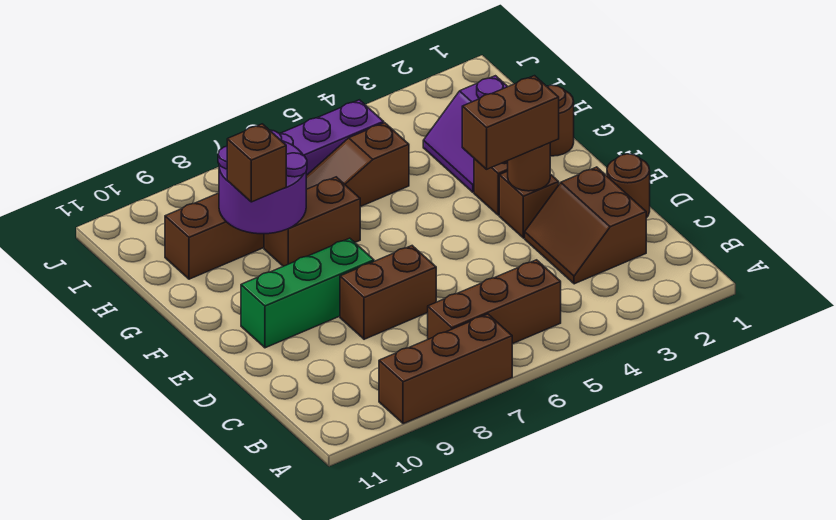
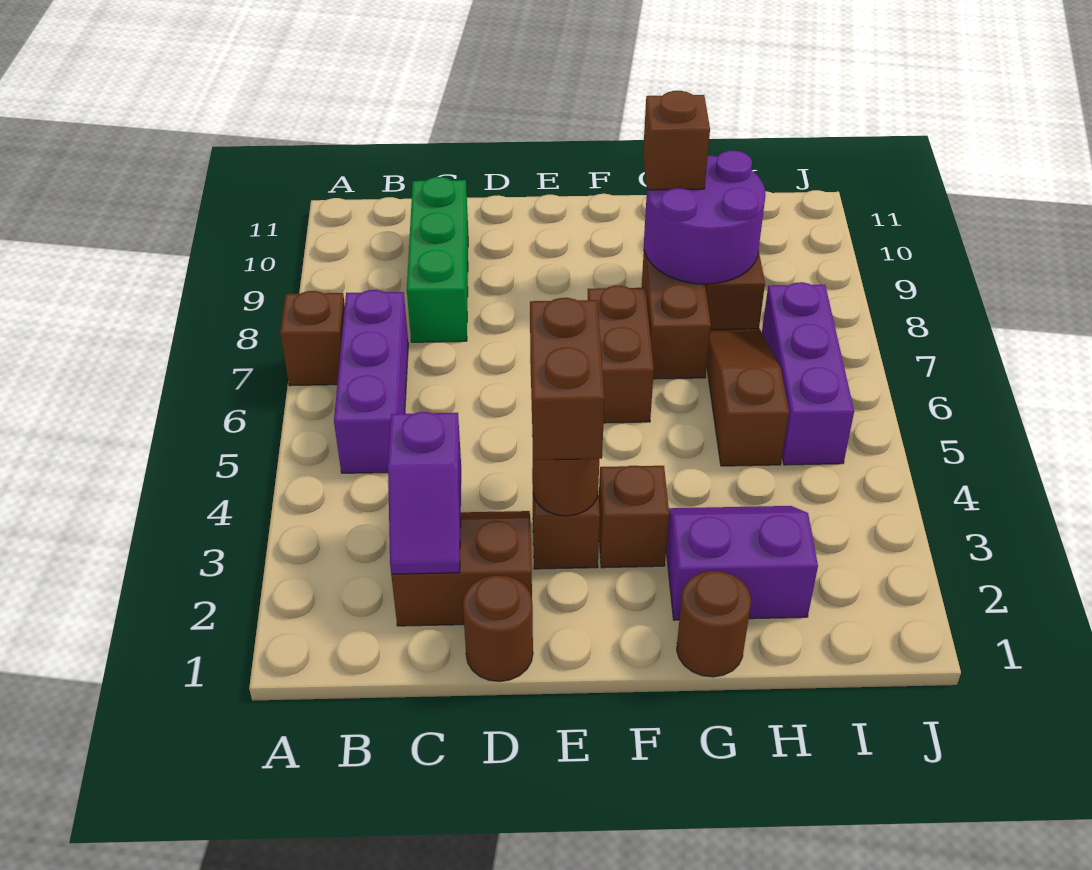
brown brick A7:A9 level 1 -> brown brick A7 level 1
brown brick B5:B7 level 1 -> purple brick B5:B7 level 1
none -> purple slope C2:C3 level 2 top 3
brown brick D7:D8 level 1 -> brown brick F6:F7 level 1
green brick E8:E10 level 1 -> green brick C8:C10 level 1

